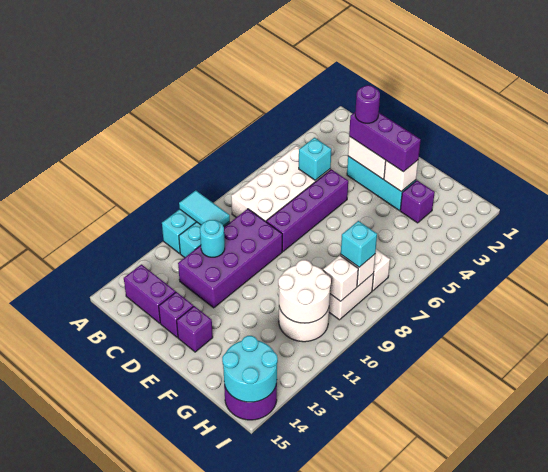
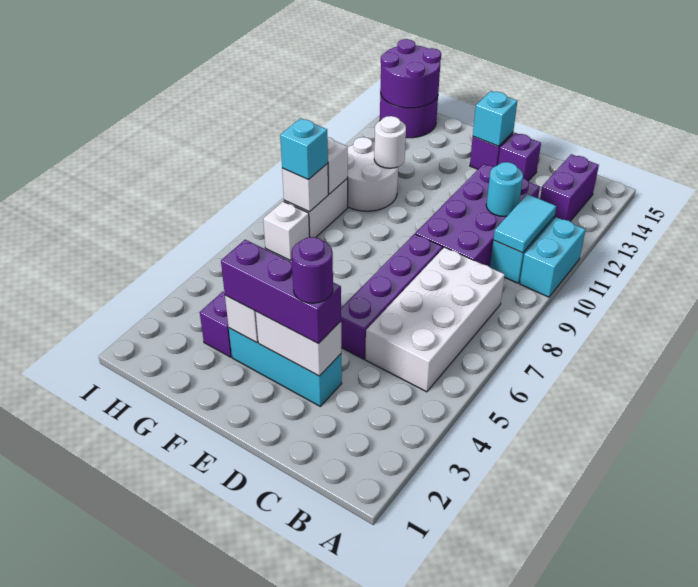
cyan tile A10:B10 level 2 -> cyan tile B10:B11 level 2
purple brick B14:C14 level 1 -> purple brick B13:B14 level 1
cyan brick C5 level 2 -> cyan brick E14 level 2
white round brick G10:H11 level 2 -> white round brick G11 level 2
cyan round brick H14:I15 level 2 -> purple round brick H14:I15 level 2

